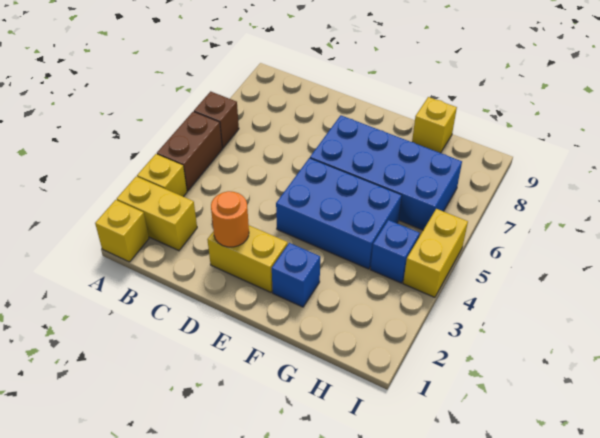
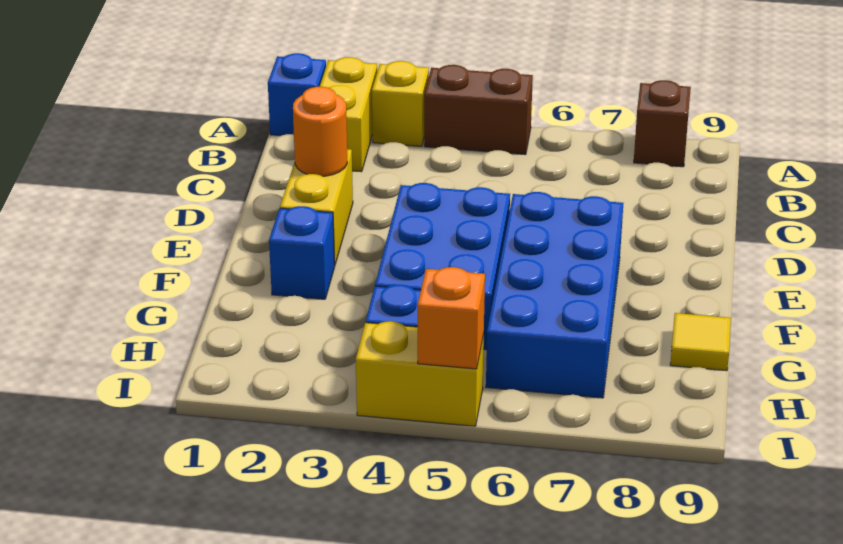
yellow brick A1 level 1 -> blue brick A1 level 1
brown brick A6 level 1 -> brown brick A8 level 1
yellow brick G9 level 1 -> yellow tile G9 level 1
none -> orange brick I5 level 2

